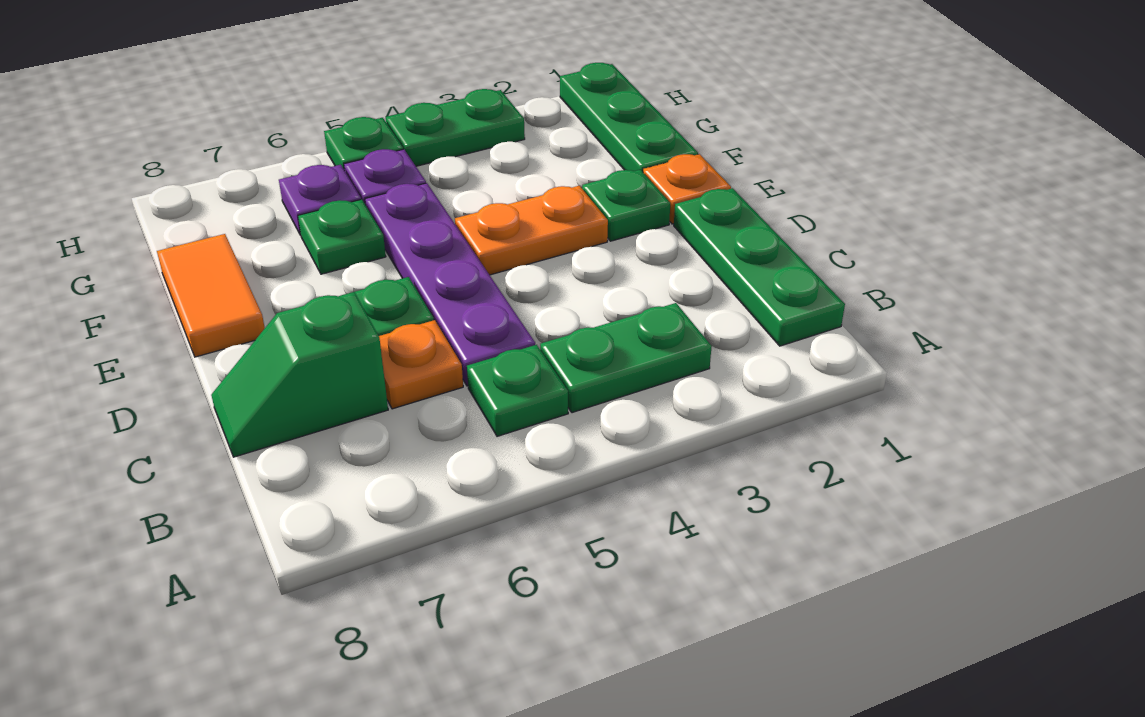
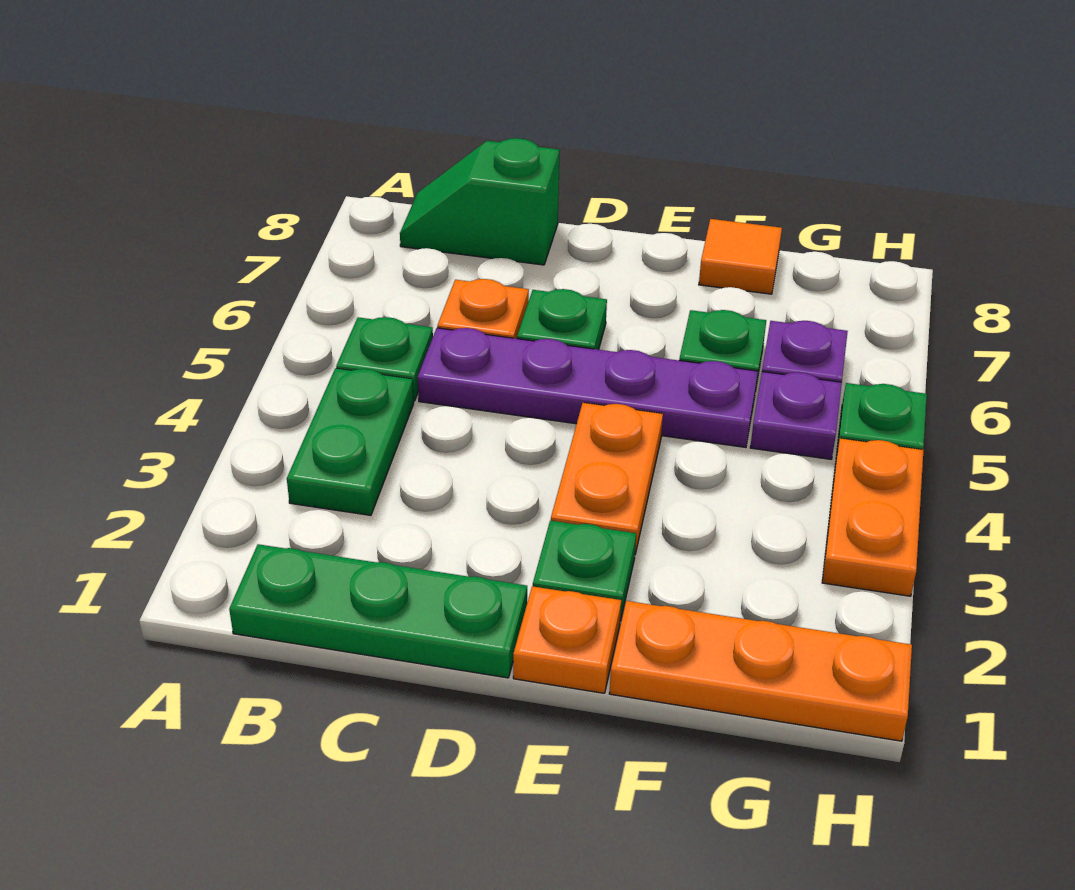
green slope C7:C8 level 1 top 7 -> green slope B8:C8 level 1 top C
orange tile E8:F8 level 1 -> orange tile F8 level 1
green plate F1:H1 level 1 -> orange plate F1:H1 level 1
green plate H3:H4 level 1 -> orange plate H3:H4 level 1

